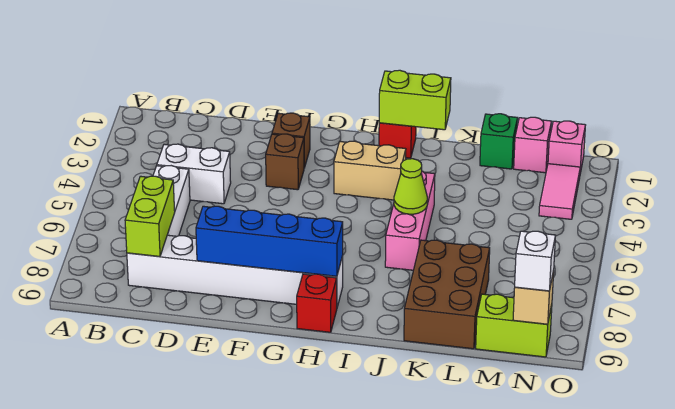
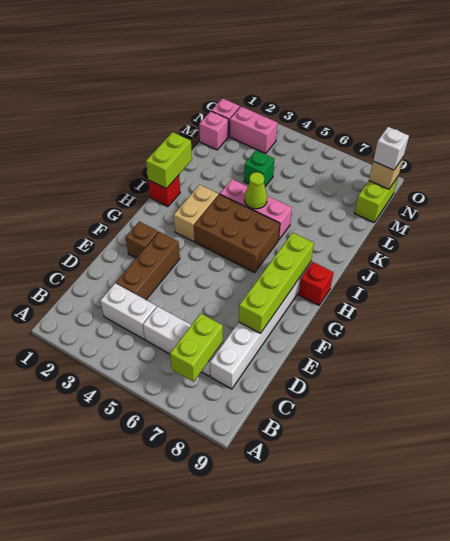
white brick C4:D4 level 1 -> white brick C3:C4 level 1
lime brick C7:C8 level 2 -> lime brick B7:C7 level 2
blue brick E8:H8 level 2 -> lime brick E8:H8 level 2
brown brick F3 level 1 -> brown brick D3:F3 level 1
brown brick K7:L9 level 1 -> brown brick H4:I6 level 1
green brick L1 level 1 -> green brick L4 level 1
pink tile N2:N3 level 1 -> pink brick N2:N3 level 1

